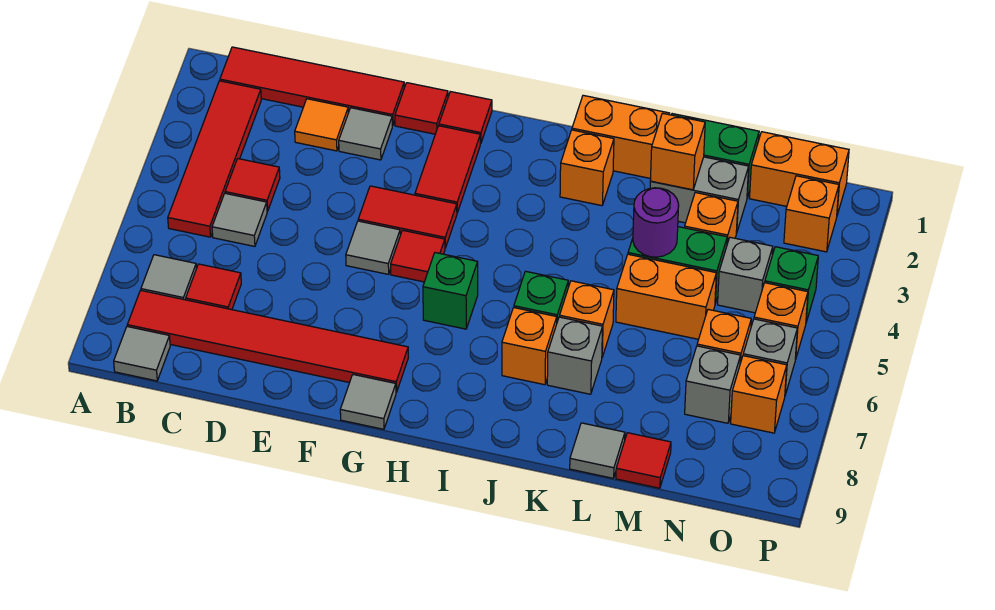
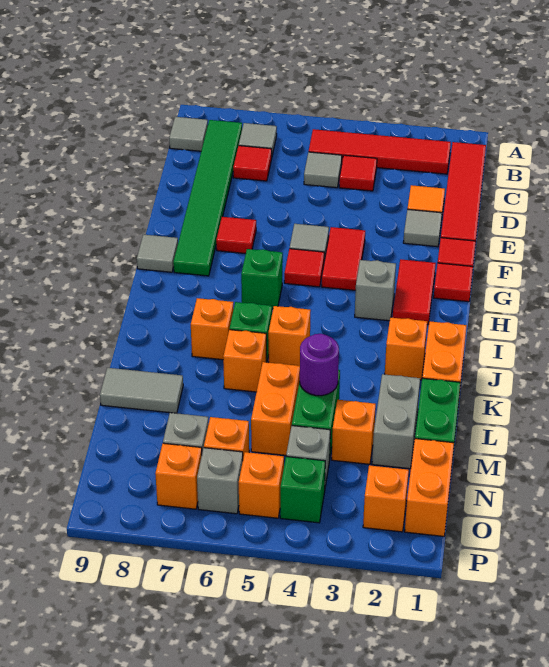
red tile B8:G8 level 1 -> green tile B8:G8 level 1
red tile G2:G3 level 1 -> red tile G2:H2 level 1
grey brick K7 level 1 -> grey brick H3 level 1
orange brick L2 level 2 -> orange brick J5 level 1
grey tile L9 level 1 -> grey tile L8:L9 level 1
red tile M9 level 1 -> red tile F7 level 1

